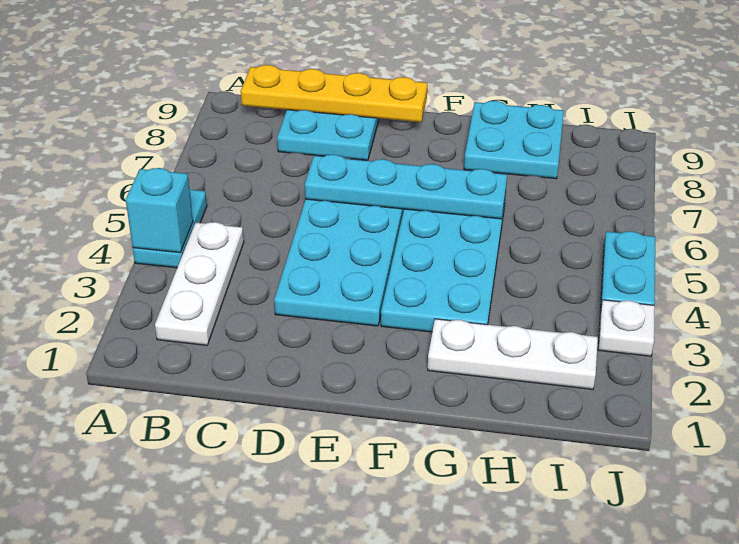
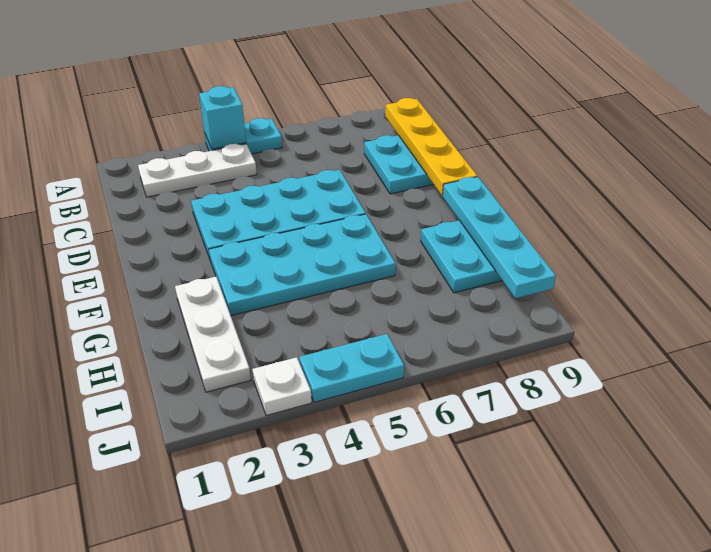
cyan plate D6:G6 level 2 -> cyan plate F9:I9 level 2

